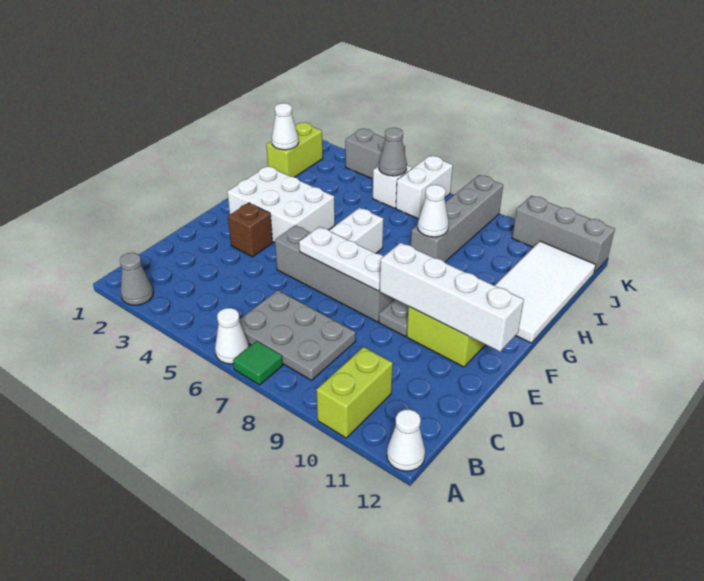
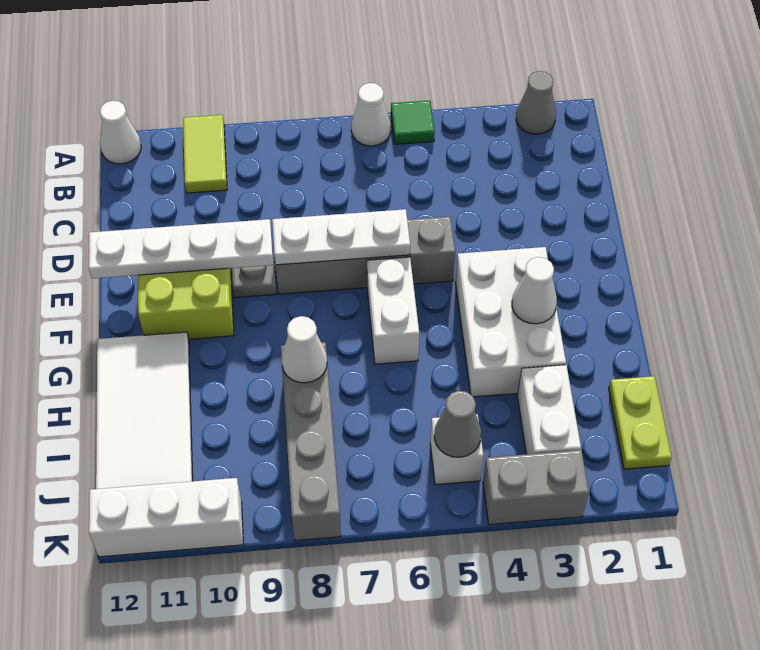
green tile A7 level 1 -> green tile A5 level 1
lime brick A10:B10 level 1 -> lime tile A10:B10 level 1
grey plate B6:C8 level 1 -> none
brown brick E3 level 1 -> none
white brick E9:E12 level 2 -> white plate E9:E12 level 2
white brick F2:G4 level 1 -> white brick F3:H4 level 1
lime brick I1:J1 level 1 -> lime plate I1:J1 level 1
white cone I1 level 2 -> white cone G3 level 2
white brick J6:K6 level 1 -> white brick I3:J3 level 1
grey brick K10:K12 level 1 -> white brick K10:K12 level 1

